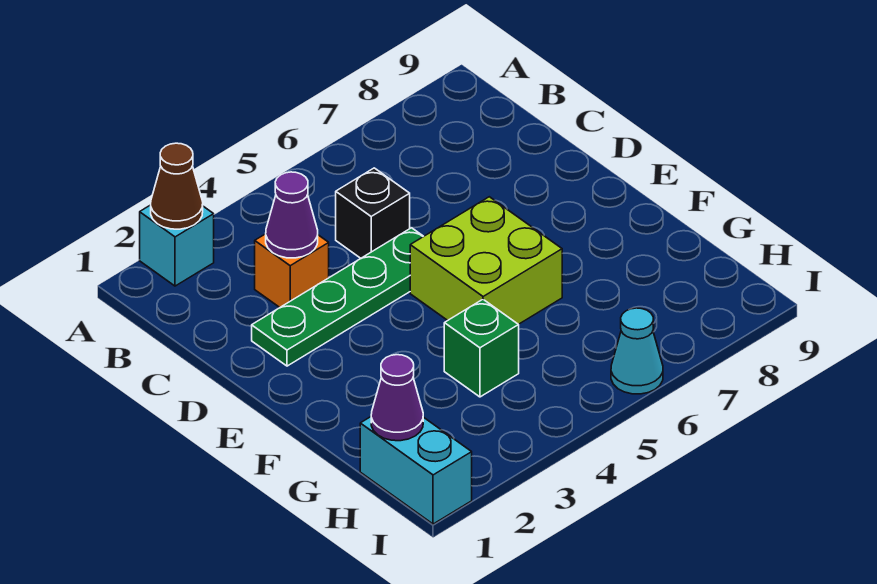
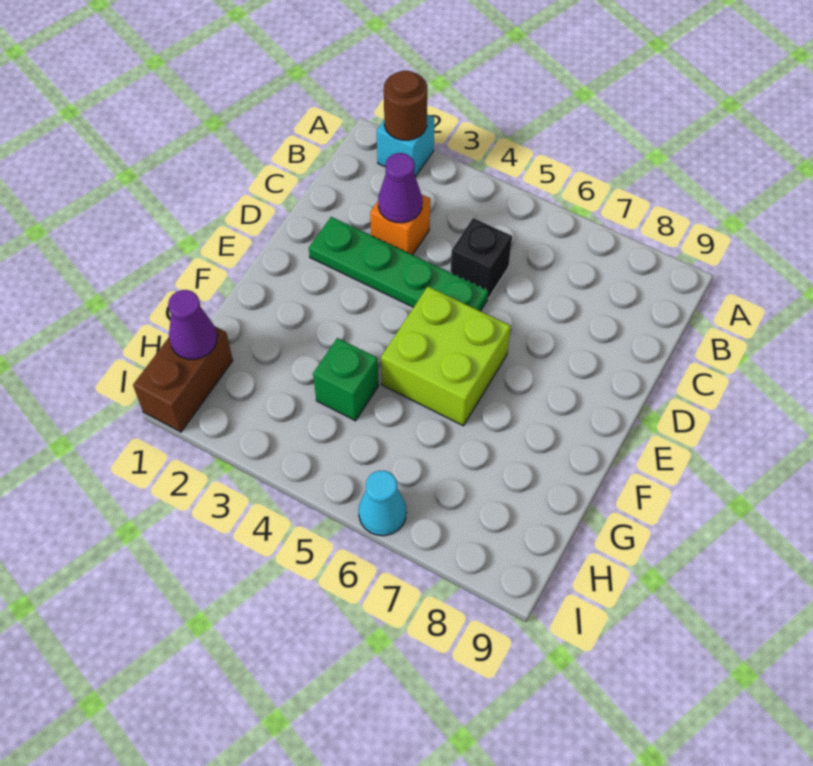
brown cone A2 level 2 -> brown round brick A2 level 2
cyan brick H1:I1 level 1 -> brown brick H1:I1 level 1

